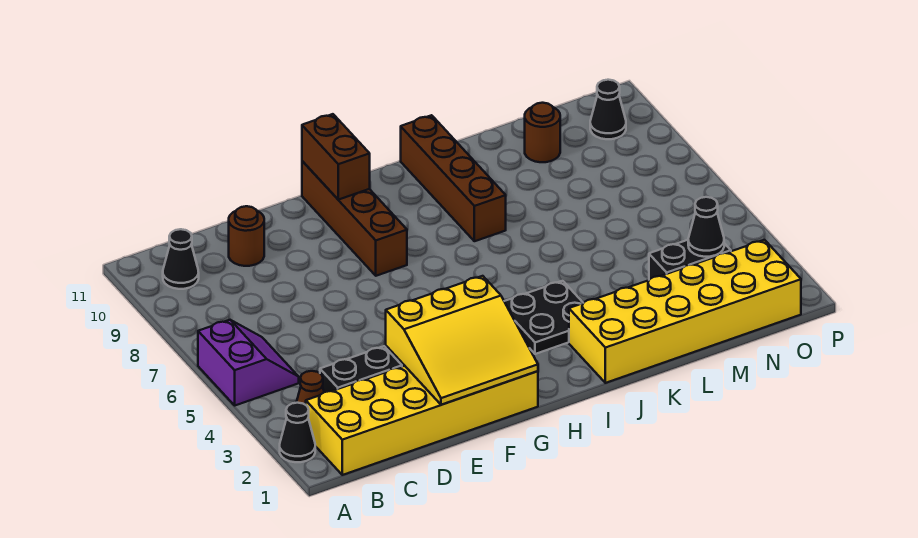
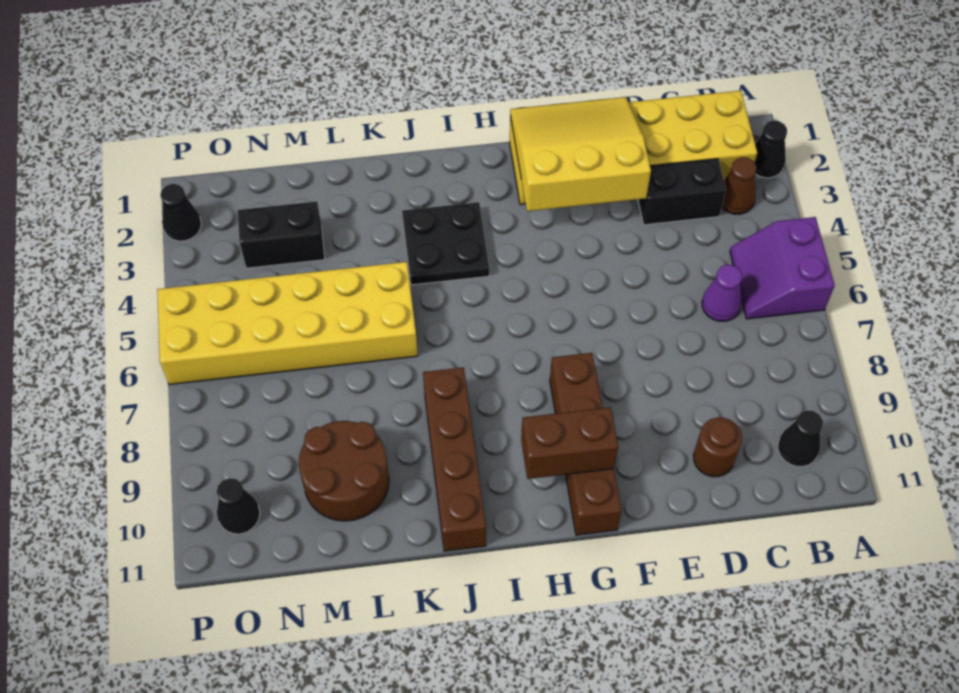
none -> purple cone C6 level 1
brown brick G10:G11 level 2 -> brown brick G10:H10 level 2
yellow brick J1:O2 level 1 -> yellow brick K5:P6 level 1
brown round brick M10 level 1 -> brown round brick L9:M10 level 1
black cone N3 level 2 -> black cone P2 level 1

